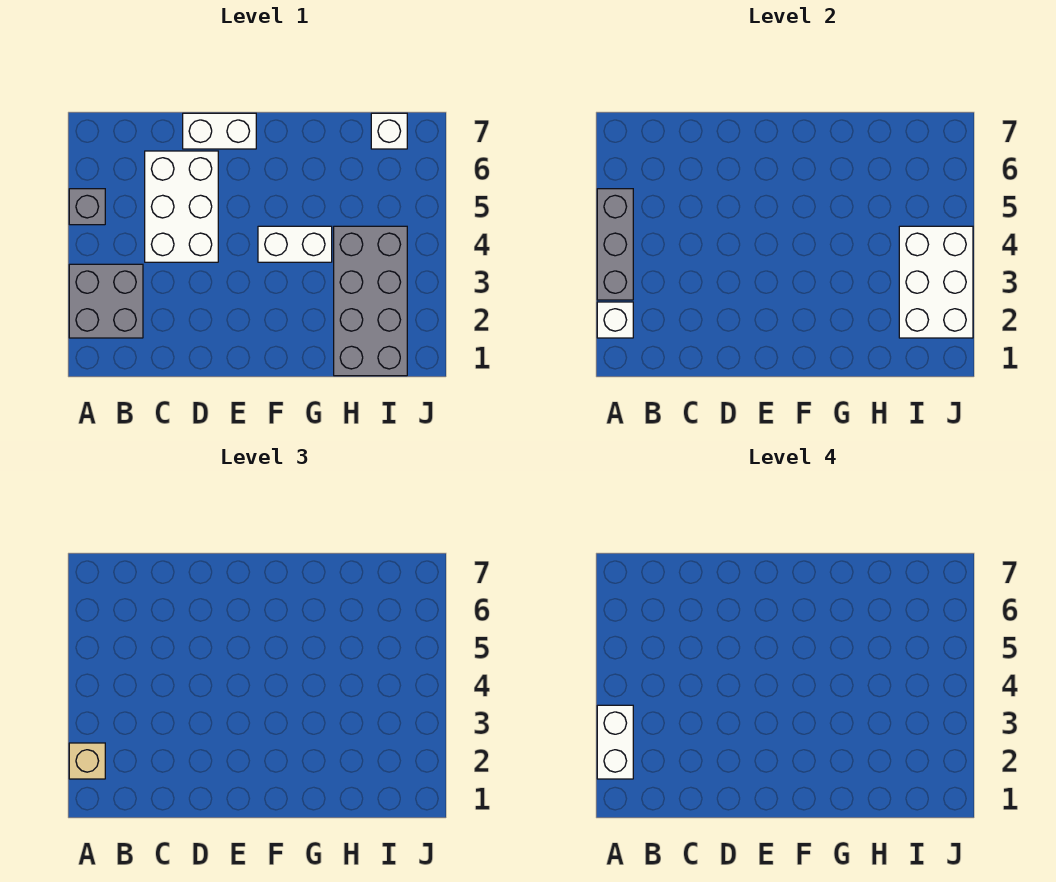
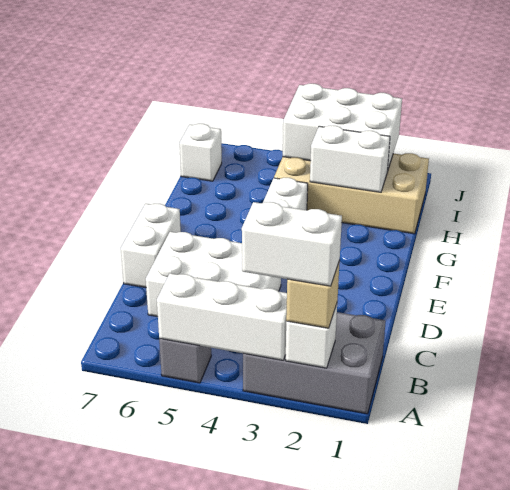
grey brick A2:B3 level 1 -> grey brick A1:B3 level 1
grey brick A3:A5 level 2 -> white brick A3:A5 level 2
grey brick H1:I4 level 1 -> tan brick H1:I4 level 1
none -> white brick H2:H3 level 2

